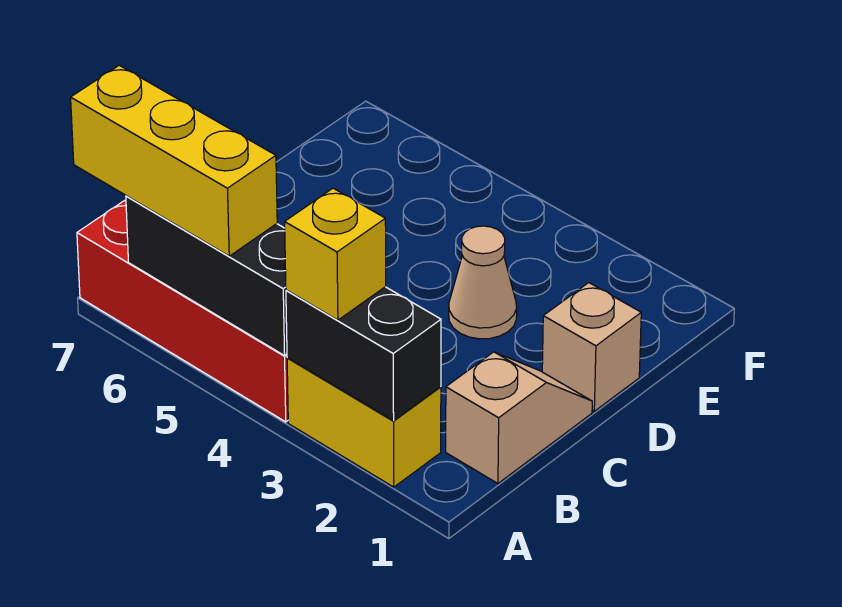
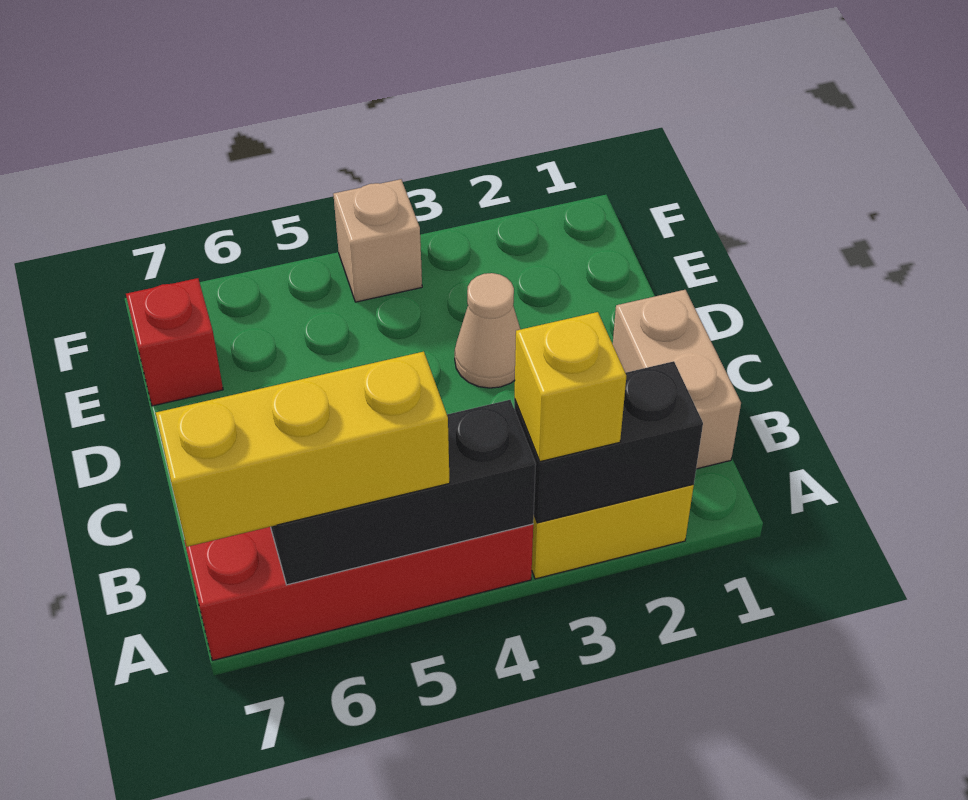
tan slope B1:C1 level 1 top B -> tan brick B1:C1 level 1
tan brick D1 level 1 -> tan brick F4 level 1
none -> red brick E7 level 1

